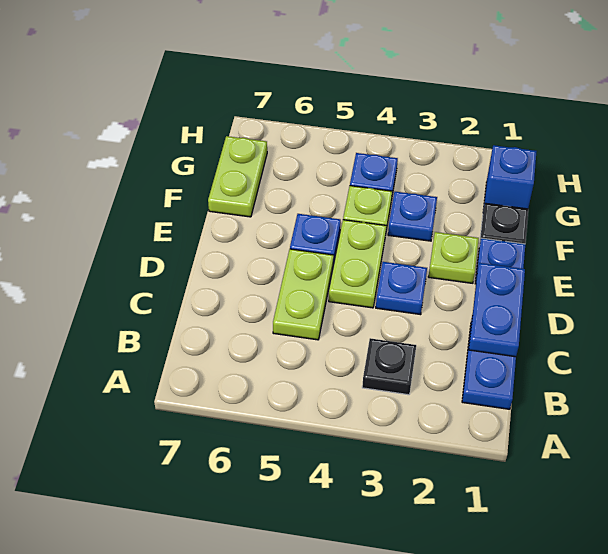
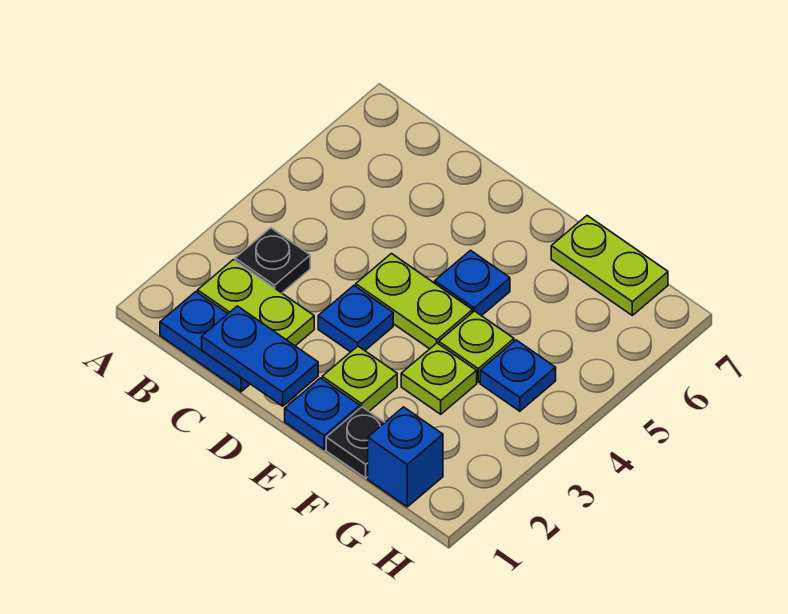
lime plate C5:D5 level 1 -> lime plate B2:C2 level 1
blue plate F3 level 1 -> lime plate F3 level 1

